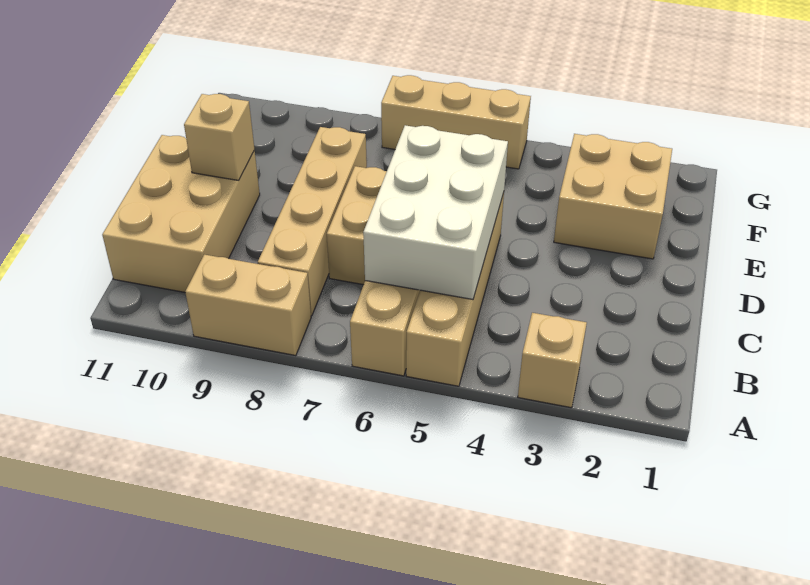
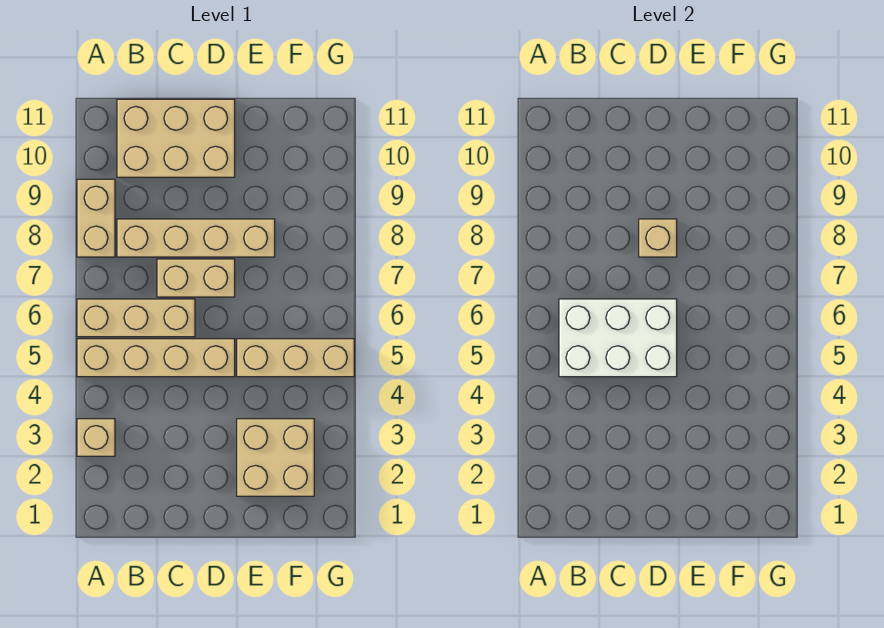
tan brick D10 level 2 -> tan brick D8 level 2
tan brick G5:G7 level 1 -> tan brick E5:G5 level 1

